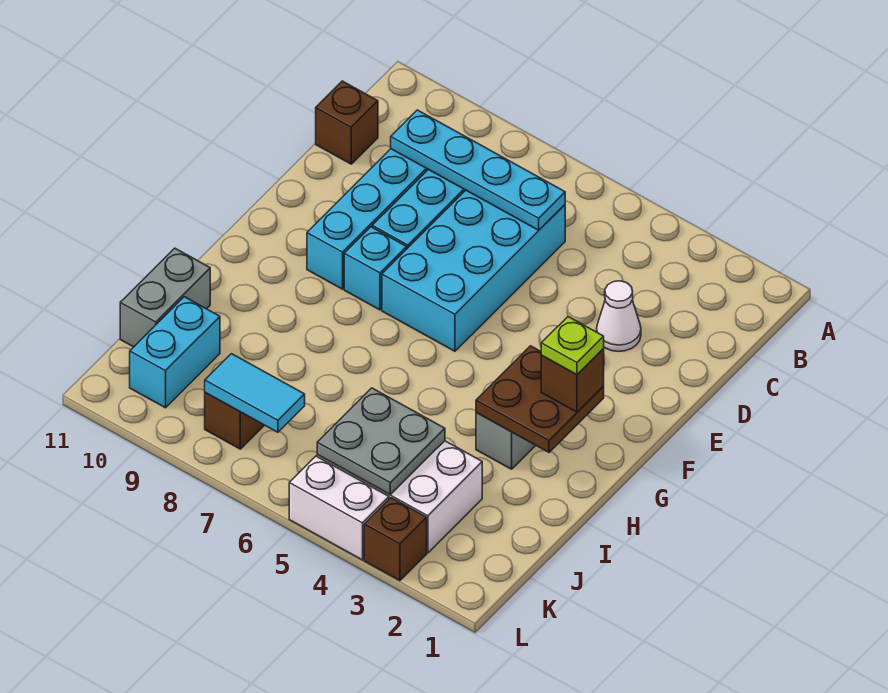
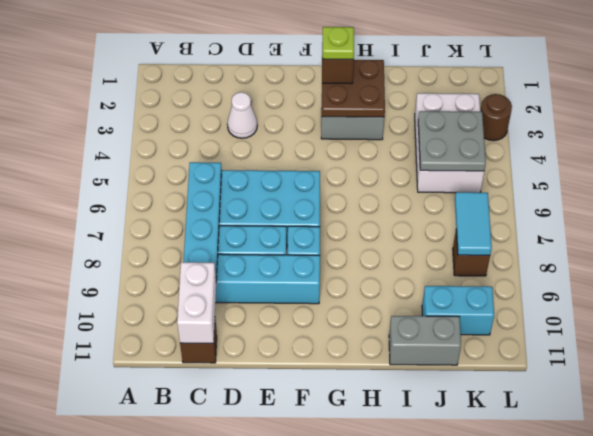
brown brick L3 level 1 -> brown round brick L3 level 1
white brick L4:L5 level 1 -> white brick C10:C11 level 2

